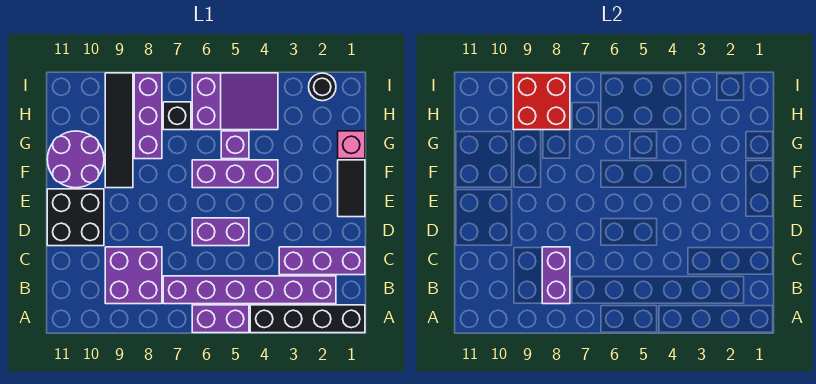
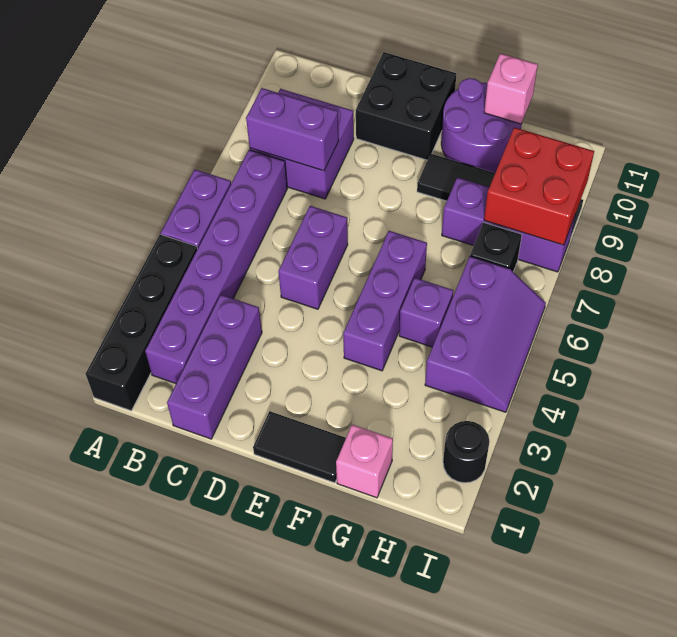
none -> pink brick G11 level 2
purple slope H4:I6 level 1 top 6 -> purple slope H4:I6 level 1 top H

